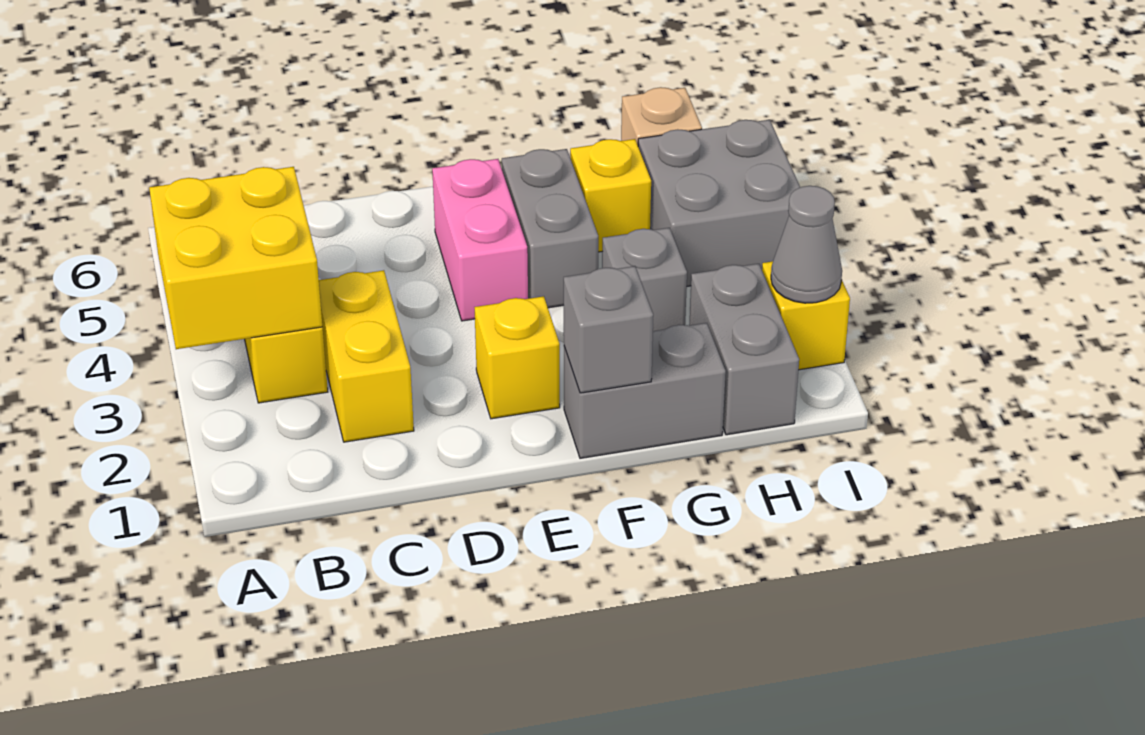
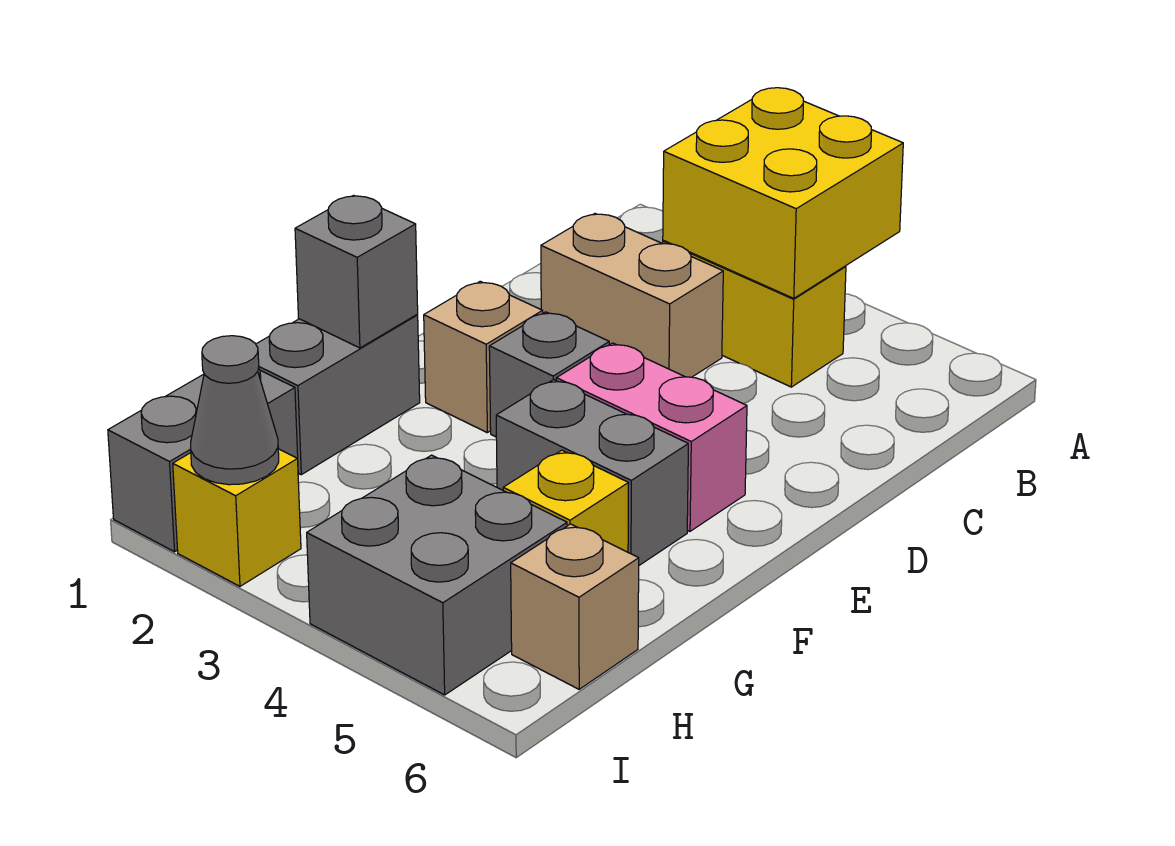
yellow brick C2:C3 level 1 -> tan brick C2:C3 level 1
yellow brick E2 level 1 -> tan brick E2 level 1
grey brick G3 level 1 -> grey brick E3 level 1
grey brick H1:H2 level 1 -> grey brick H1:I1 level 1

